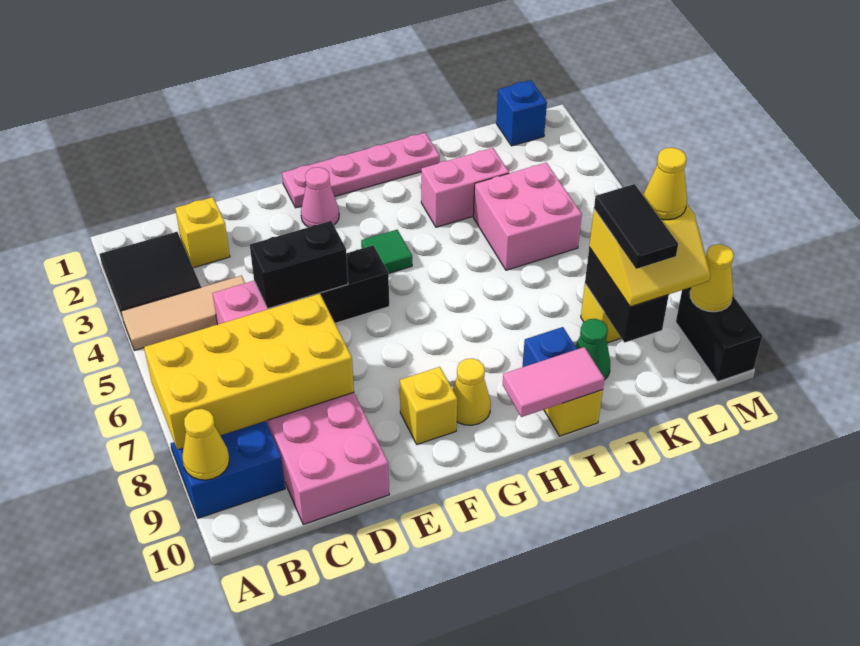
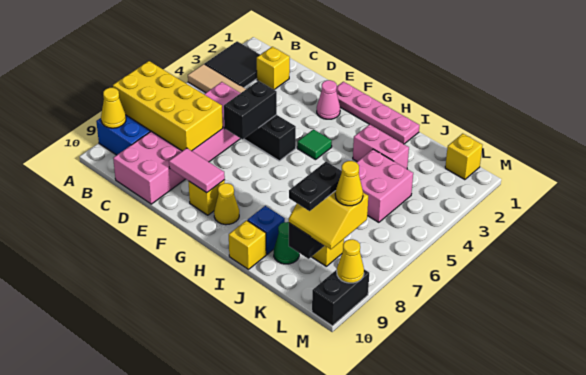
black brick D5:E5 level 2 -> black brick E5:E6 level 2
pink tile H10:I10 level 2 -> pink tile E9:F9 level 2
black tile K8:K9 level 4 -> black plate K8:K9 level 4
blue brick L1 level 1 -> yellow brick L1 level 1

